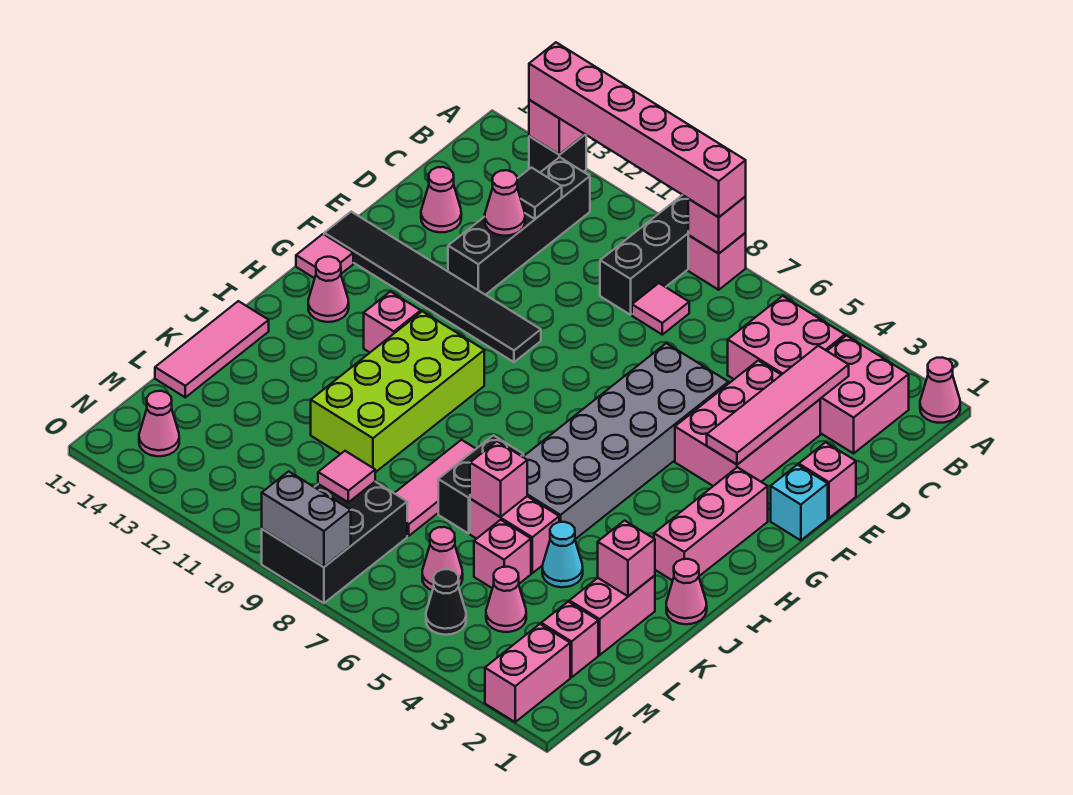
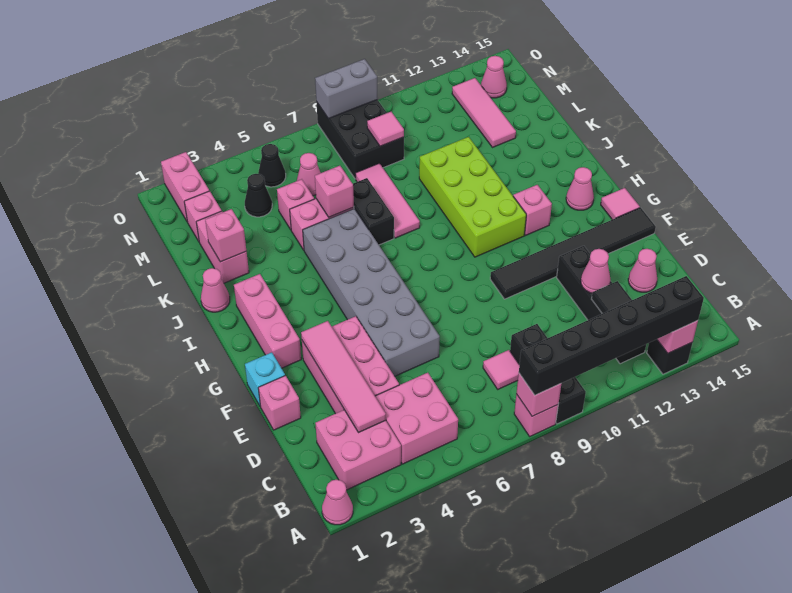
pink brick A8:A13 level 3 -> black brick A8:A13 level 3
pink tile J15:L15 level 1 -> pink tile L13:N13 level 1
cyan cone K4 level 1 -> none
pink cone M4 level 1 -> black cone M4 level 1

